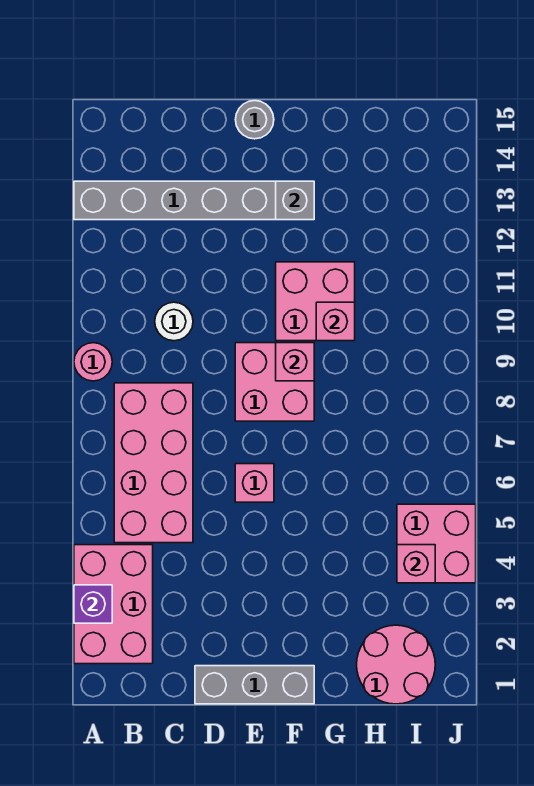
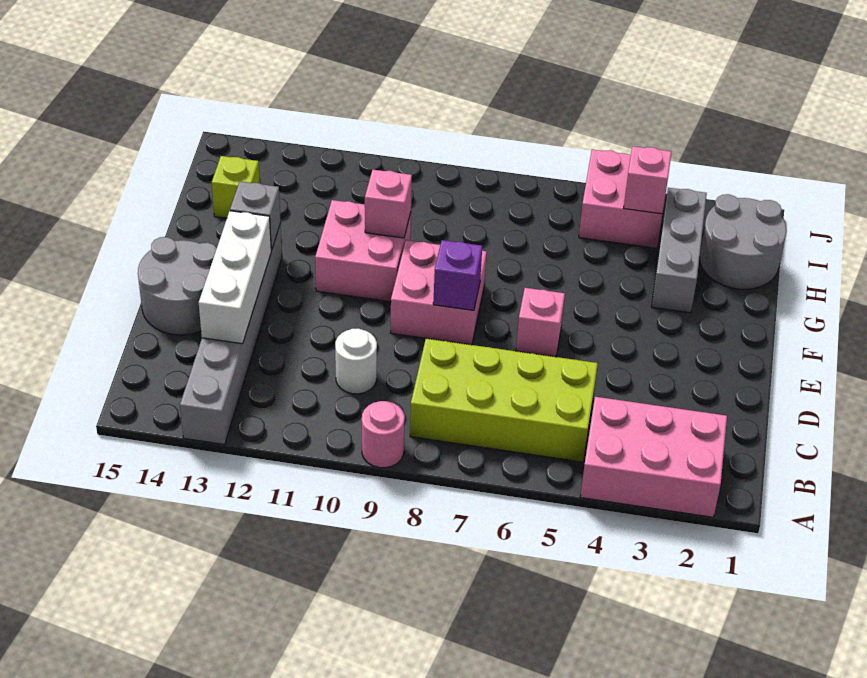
purple brick A3 level 2 -> purple brick E8 level 2
pink brick B5:C8 level 1 -> lime brick B5:C8 level 1
none -> white brick C13:E13 level 2
grey brick D1:F1 level 1 -> grey brick G3:I3 level 1
grey round brick E15 level 1 -> grey round brick D14:E15 level 1
pink brick F9 level 2 -> none
pink round brick H1:I2 level 1 -> grey round brick H1:I2 level 1
none -> lime brick H14 level 1

